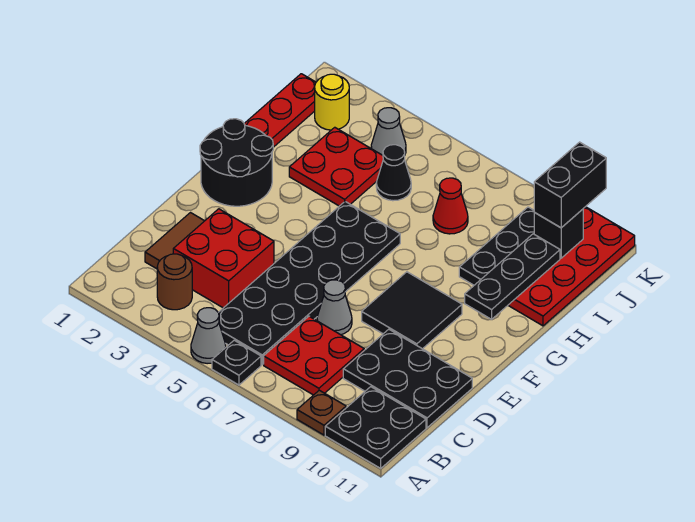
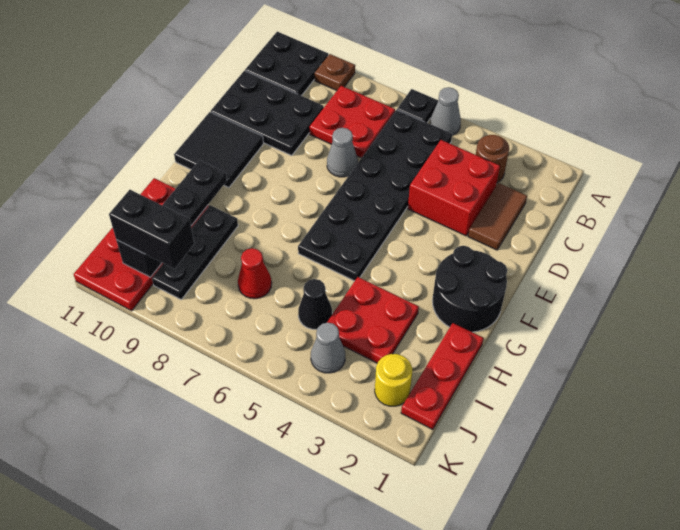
black tile E8:F9 level 1 -> black tile E10:F11 level 1
black brick J10:K10 level 3 -> black brick J9:J10 level 3

